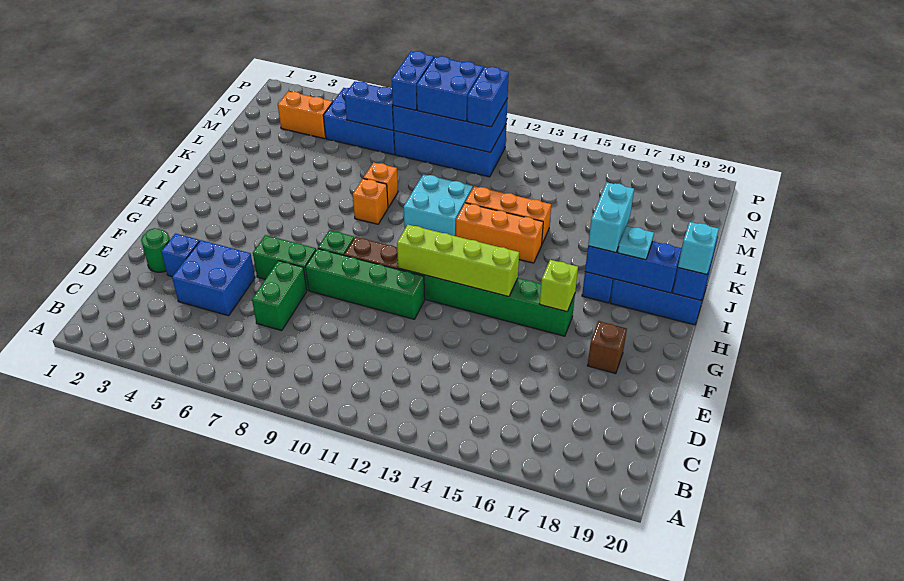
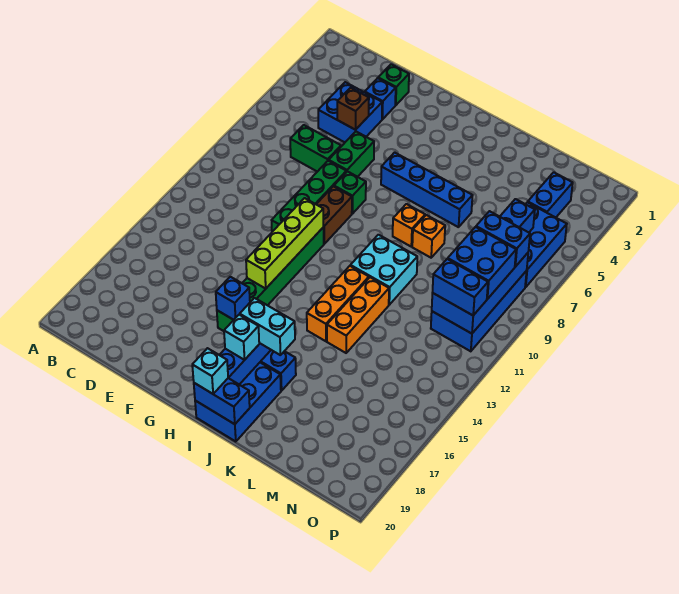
green round brick E2 level 1 -> green brick E2 level 1
brown brick F18 level 1 -> brown brick E5 level 2
lime brick G16 level 2 -> blue brick G16 level 2
none -> blue brick H6:K6 level 1
cyan plate I18 level 3 -> cyan brick I18 level 3
orange brick N3:N4 level 1 -> blue brick N3:N4 level 1

